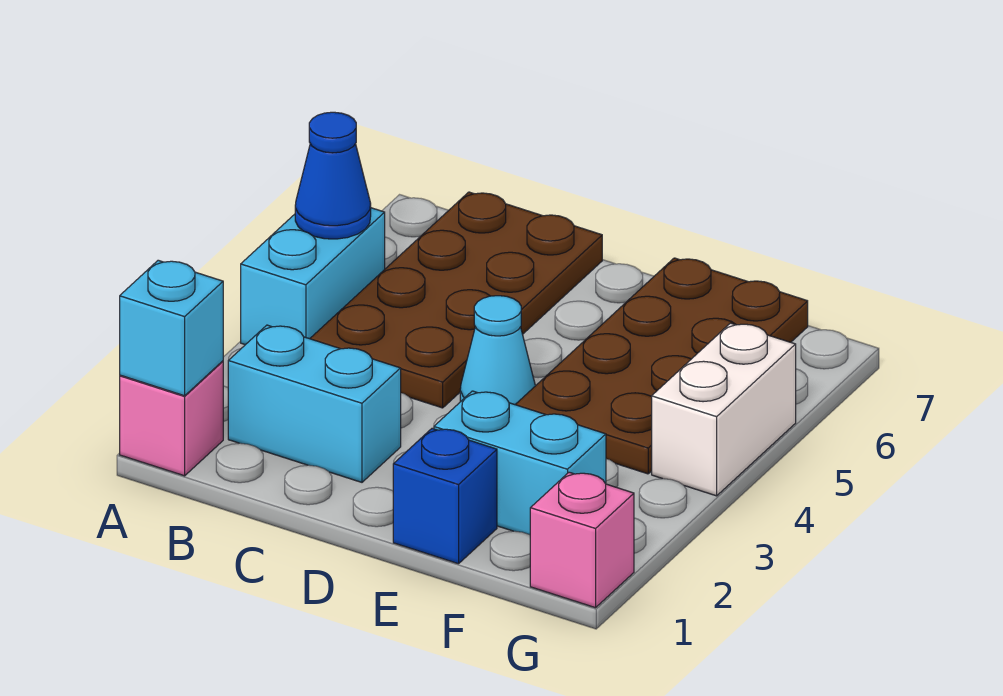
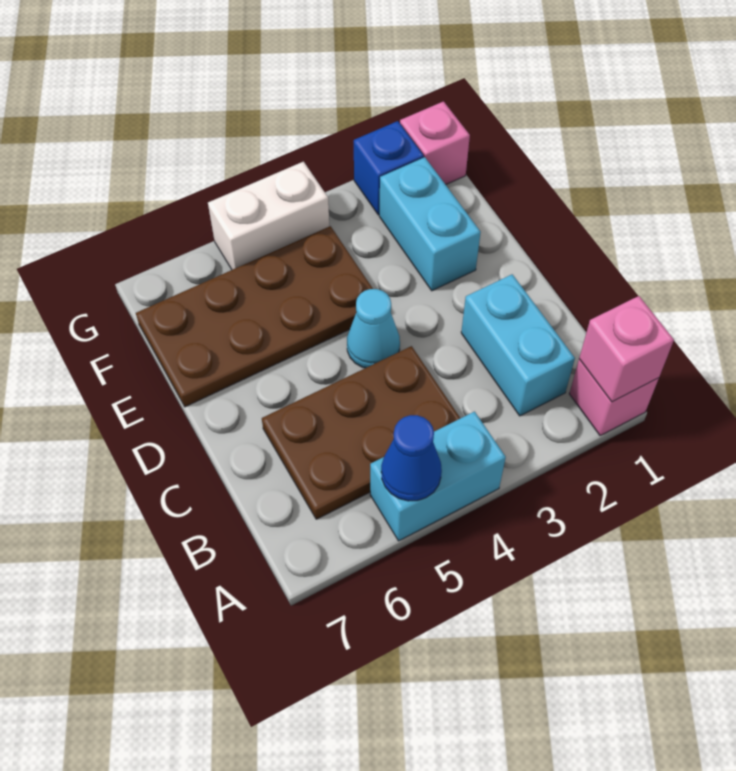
cyan brick A1 level 2 -> pink brick A1 level 2
brown plate B4:C7 level 1 -> brown plate B4:C6 level 1
blue brick E1 level 1 -> blue brick G2 level 1

